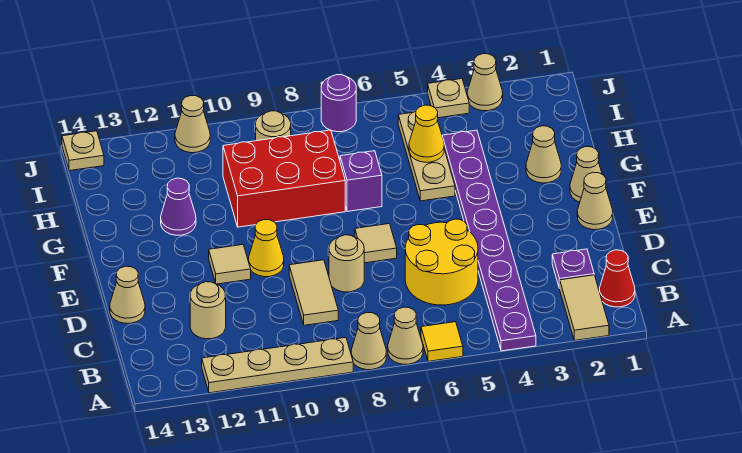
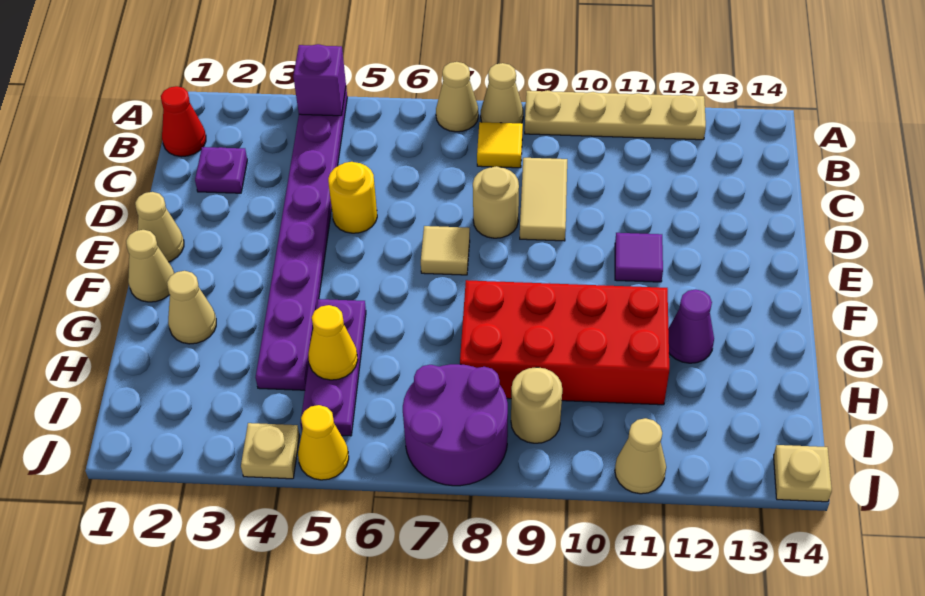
tan tile A2:B2 level 1 -> none
yellow tile A6 level 1 -> yellow tile B8 level 1
yellow round brick C5:D6 level 1 -> yellow round brick D5 level 1
tan round brick C12 level 1 -> none
tan cone D14 level 1 -> none
yellow cone E10 level 1 -> yellow cone J5 level 1
tan tile E11 level 1 -> purple tile E11 level 1
tan plate G5:I5 level 1 -> purple plate G5:I5 level 1
purple brick G7 level 1 -> purple brick A4 level 2
red brick G8:H10 level 1 -> red brick G8:H11 level 1
tan cone J3 level 1 -> none
purple round brick J7 level 1 -> purple round brick I7:J8 level 1

